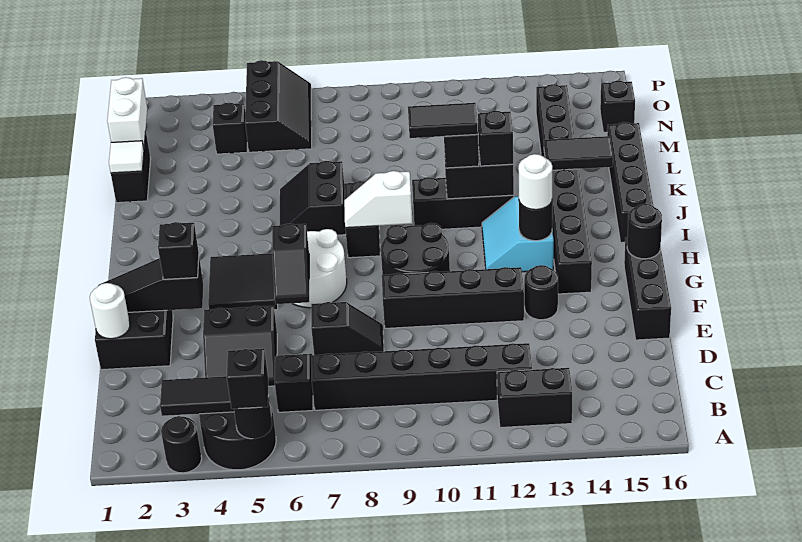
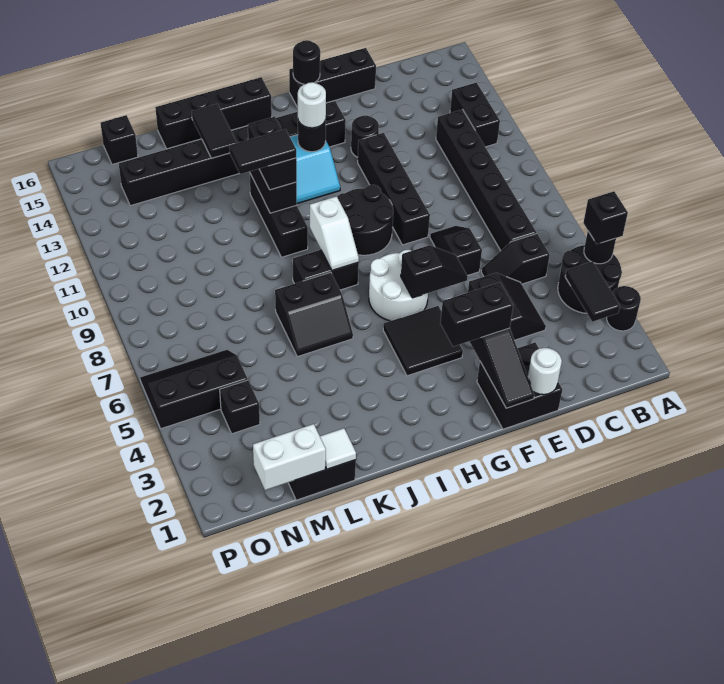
black brick F3 level 3 -> black brick F3:G3 level 3
black tile J10:J11 level 4 -> black tile J11:K11 level 4

